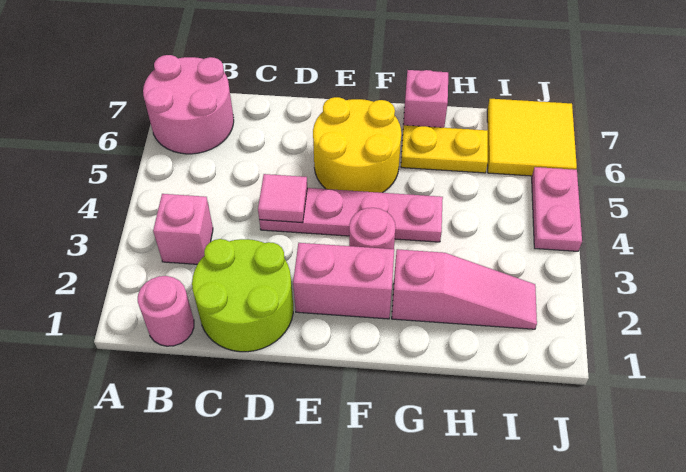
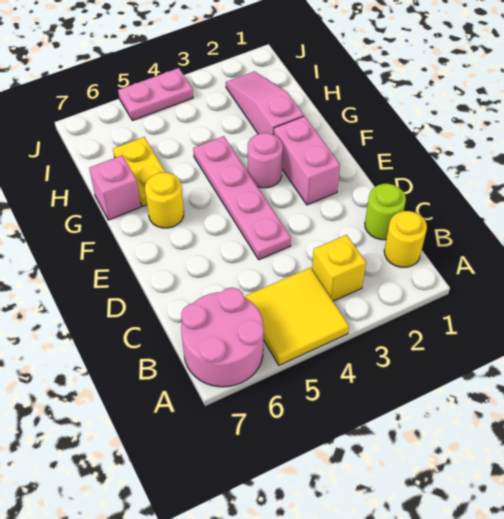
pink round brick B1 level 1 -> yellow round brick B1 level 1
pink brick B3 level 1 -> yellow brick B3 level 1
lime round brick C1:D2 level 1 -> lime round brick C1 level 1
pink tile D4 level 2 -> none
yellow round brick E5:F6 level 1 -> yellow round brick F6 level 1
yellow tile I6:J7 level 1 -> yellow tile A4:B5 level 1

